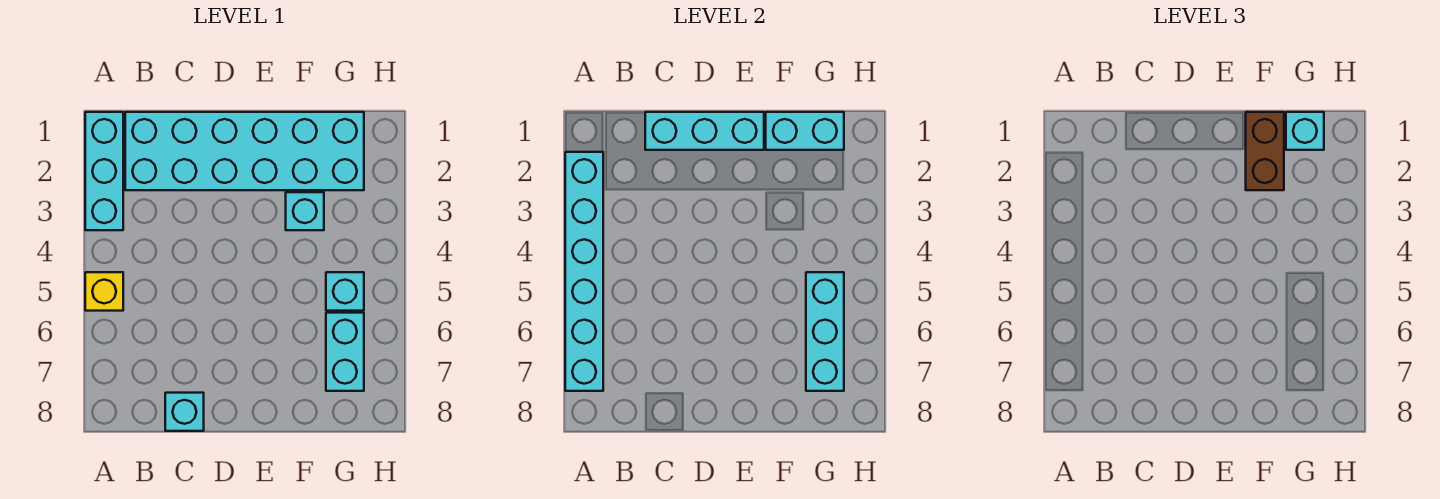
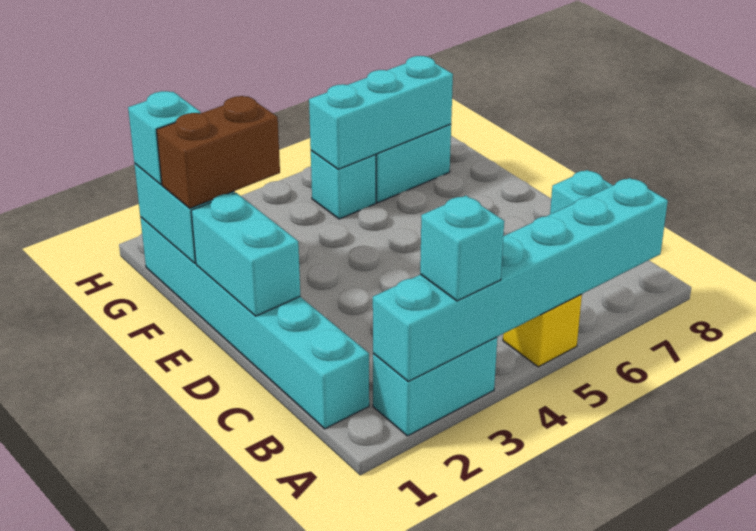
cyan brick A1:A3 level 1 -> cyan brick A2:A3 level 1
cyan brick B1:G2 level 1 -> cyan brick B1:G1 level 1
cyan brick C1:E1 level 2 -> cyan brick D1:E1 level 2
cyan brick F3 level 1 -> cyan brick A3 level 3

